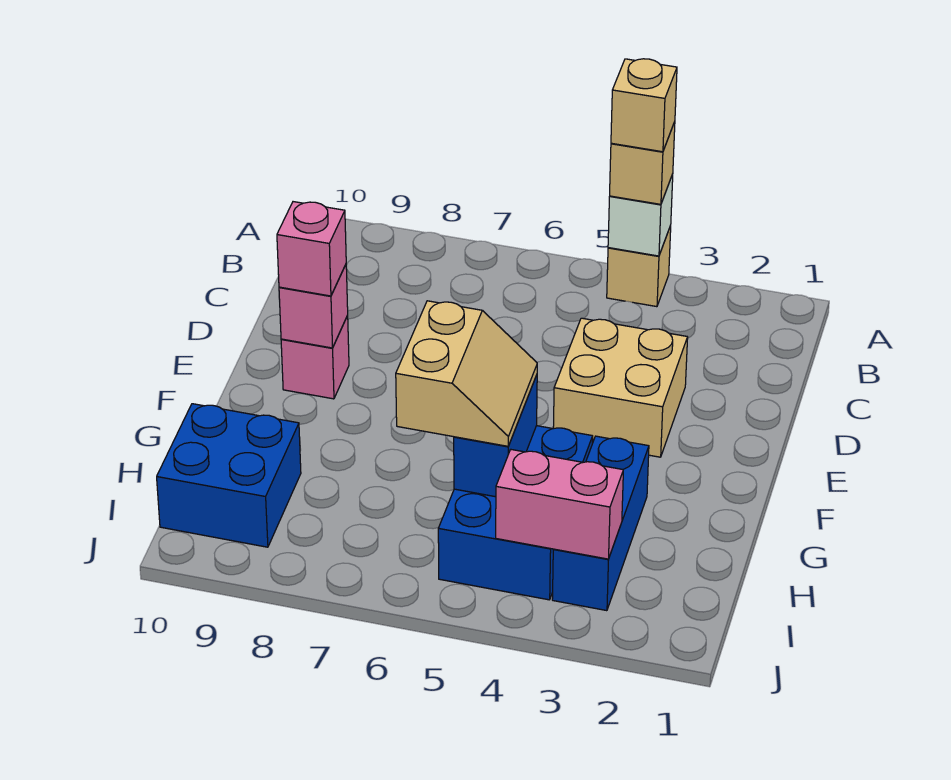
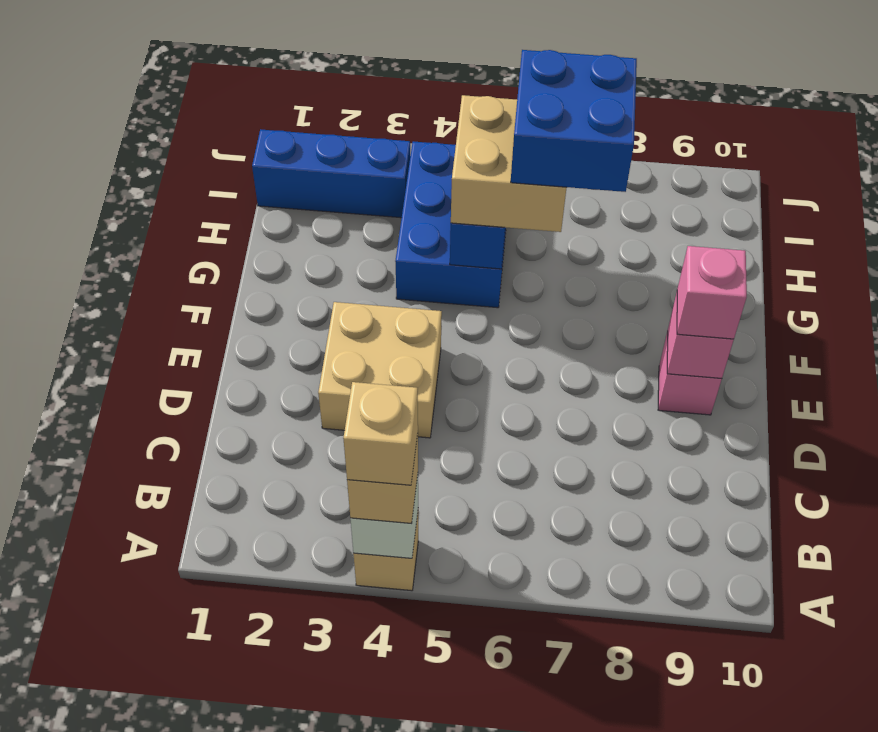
blue brick G3:I3 level 1 -> blue brick I1:I3 level 1
tan slope G5:H6 level 3 top 6 -> tan brick G5:H6 level 3
blue brick H9:I10 level 1 -> blue brick G6:H7 level 4
pink brick I3:I4 level 2 -> none

